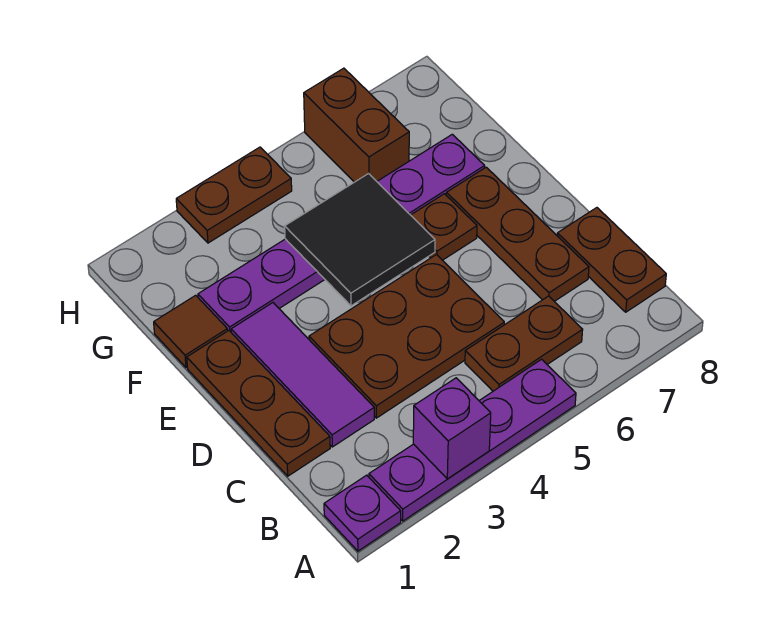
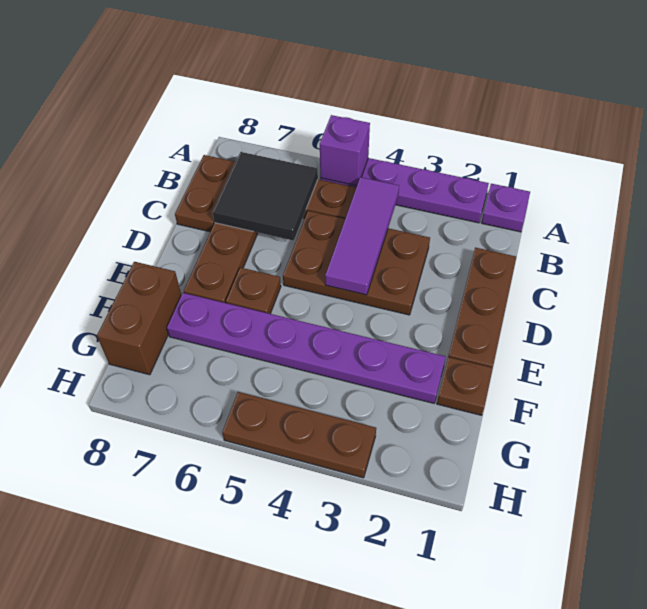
purple brick A3 level 2 -> purple brick A5 level 2
purple tile C2:E2 level 1 -> purple tile B4:D4 level 2
black tile E4:F5 level 2 -> black tile B6:C7 level 2
brown tile F1 level 1 -> brown plate F1 level 1
brown brick G6:H6 level 1 -> brown brick F8:G8 level 1
brown plate H3:H4 level 1 -> brown plate H3:H5 level 1

